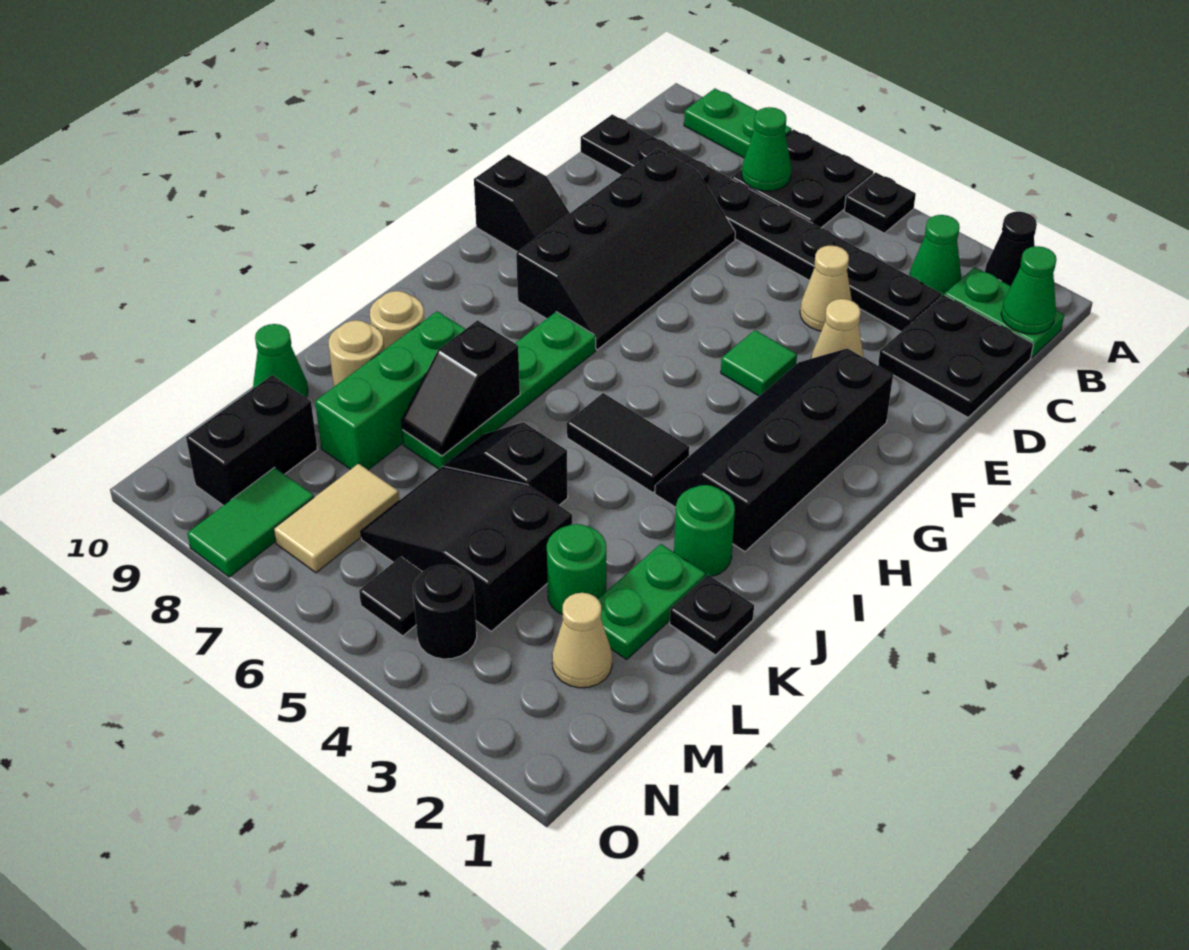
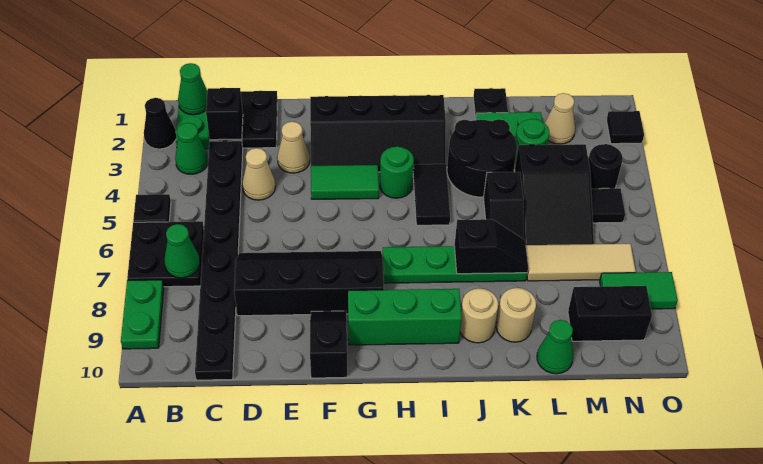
none -> black brick C2 level 2
green tile F4 level 1 -> green tile F4:G4 level 1
green round brick J2 level 1 -> green round brick H4 level 1
none -> black round brick J3:K4 level 1
green brick J8:L8 level 1 -> green brick G9:I9 level 1
tan tile M7:N7 level 1 -> tan tile L7:N7 level 1
none -> black tile O2 level 1

